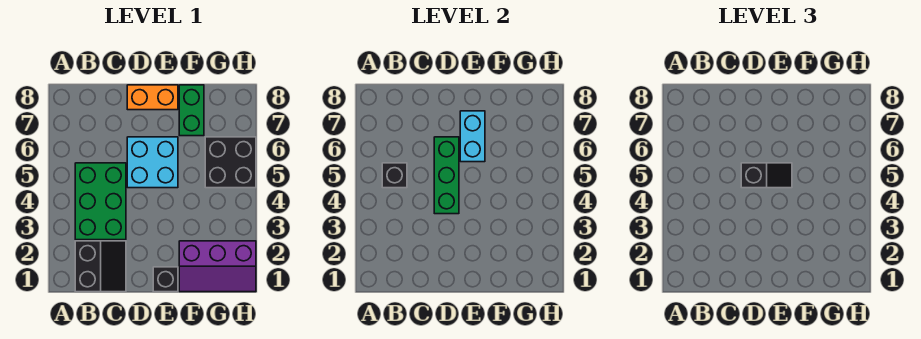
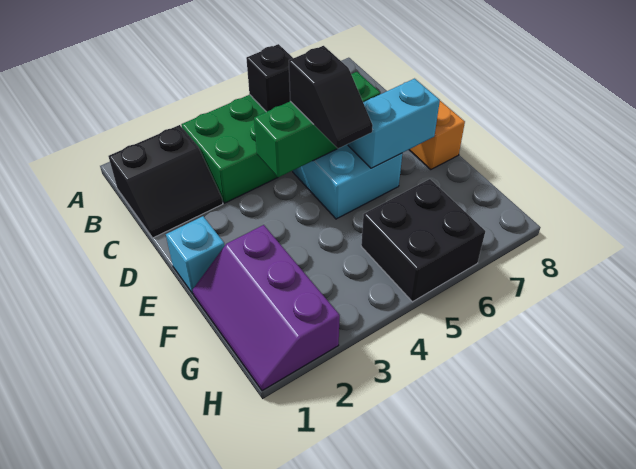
black brick E1 level 1 -> cyan brick E1 level 1
green brick F7:F8 level 1 -> none

